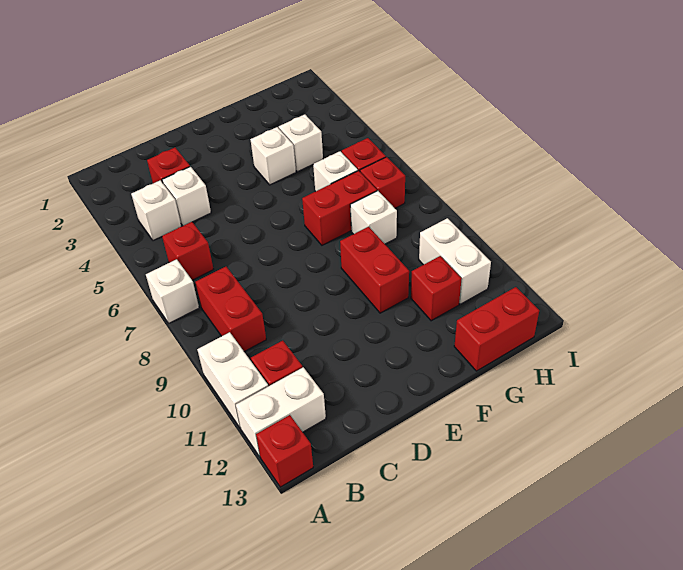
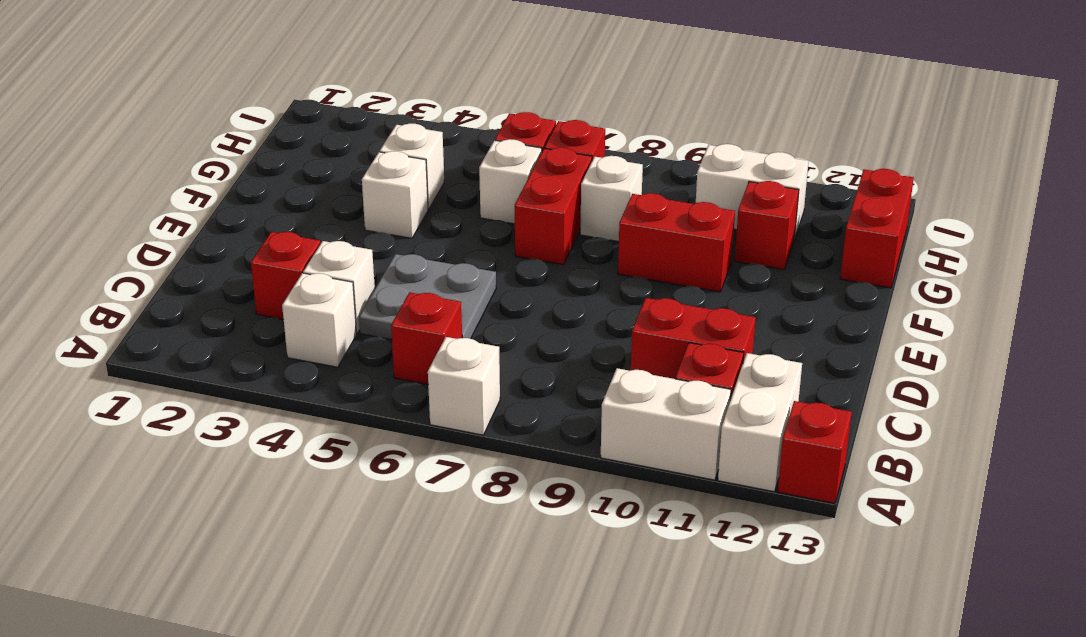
red brick B8:B9 level 1 -> red brick C10:C11 level 1
none -> grey plate C5:D6 level 1

